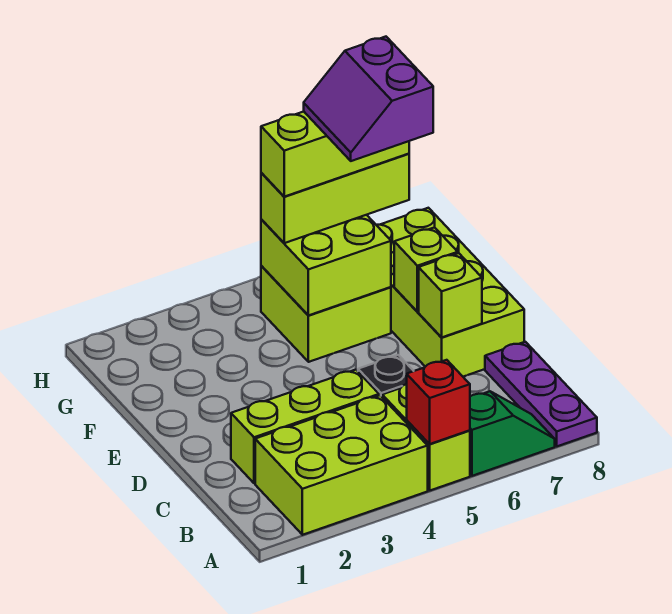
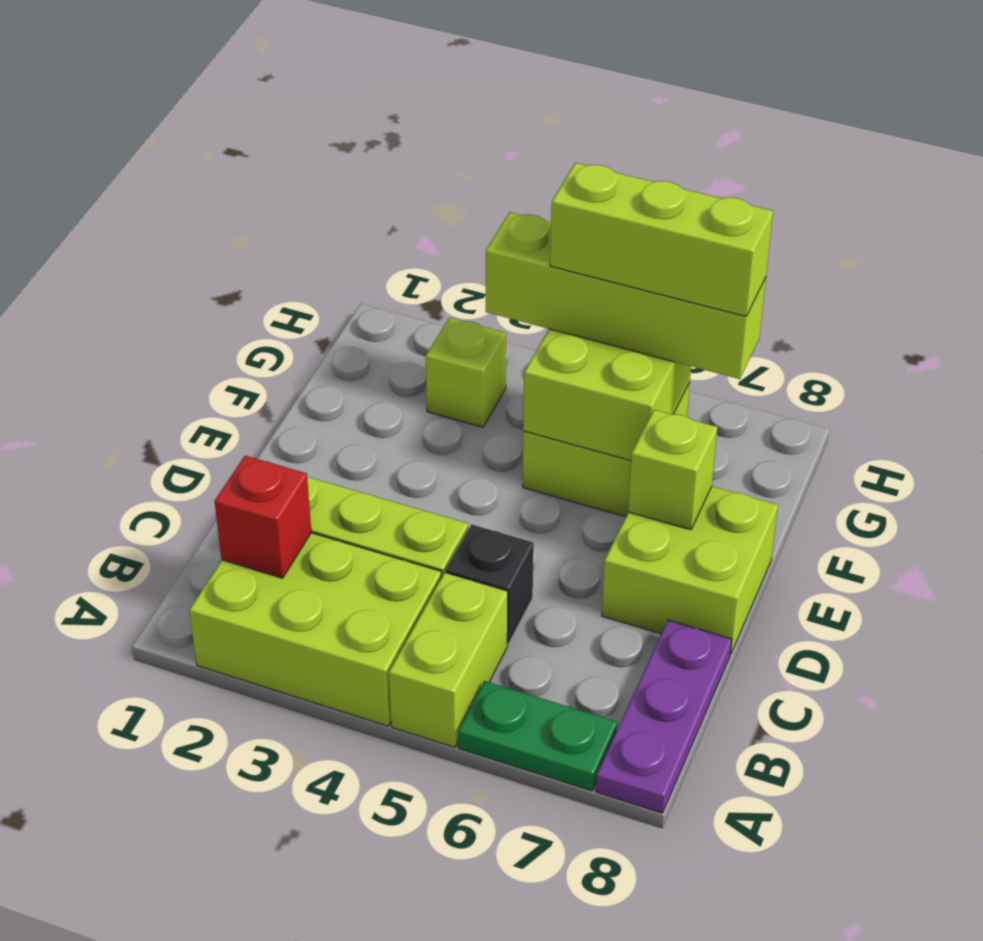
red brick A5 level 2 -> red brick B2 level 2
green slope A6:A7 level 1 top 6 -> green plate A6:A7 level 1
lime brick D7:G8 level 1 -> lime brick D7:E8 level 1
lime brick D7 level 2 -> lime brick G3 level 1
purple slope F6:G7 level 5 top 7 -> none
lime brick G5:G7 level 3 -> lime brick G4:G7 level 3

